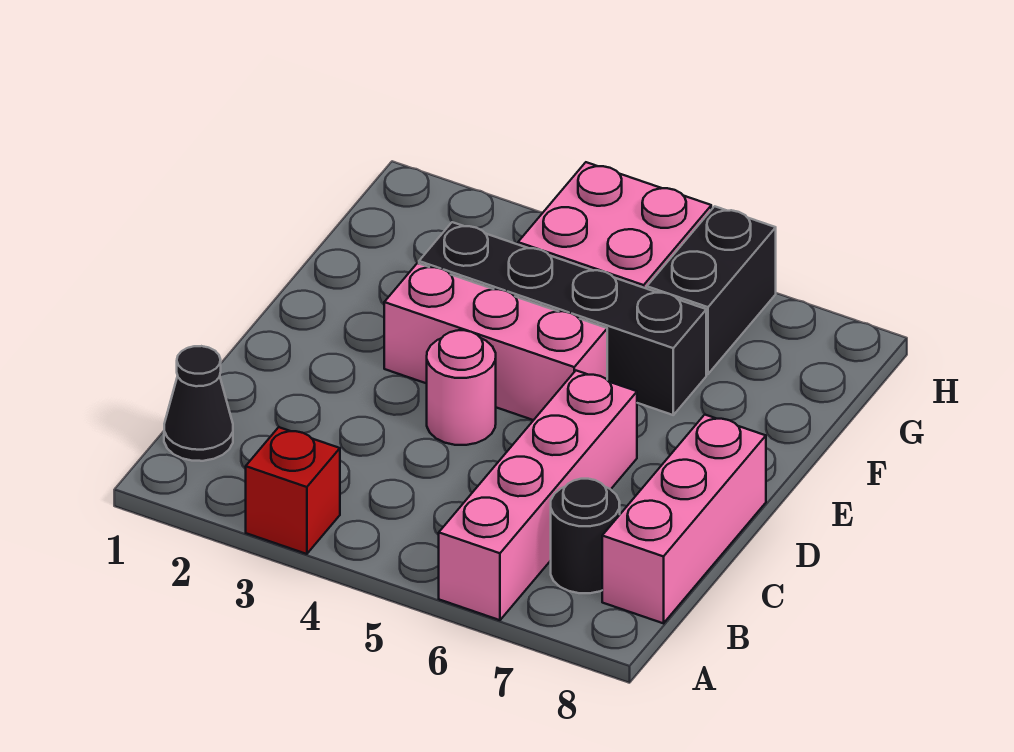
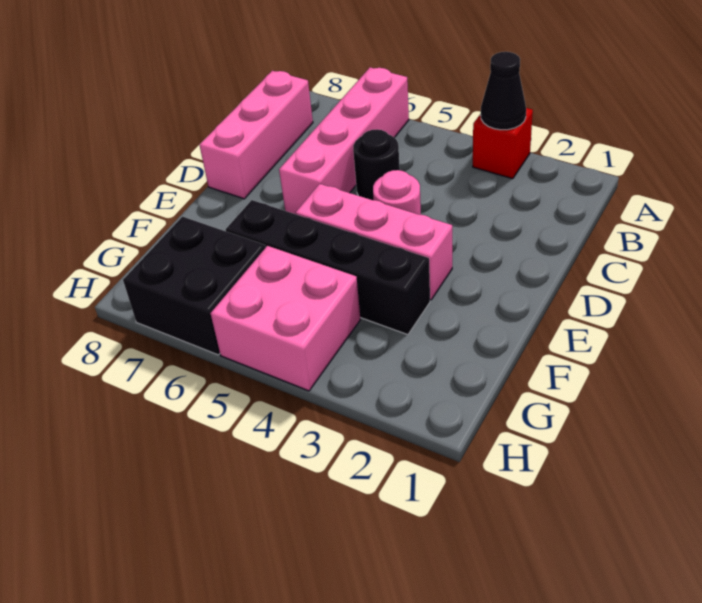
black cone B1 level 1 -> black cone A3 level 2
black round brick B7 level 1 -> black round brick C5 level 1
black brick G6:H6 level 1 -> black brick G6:H7 level 1

